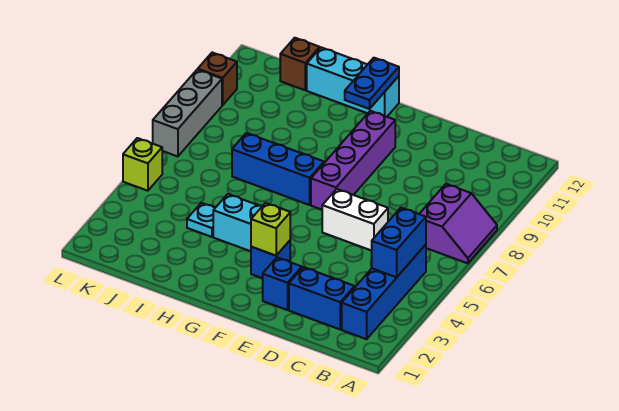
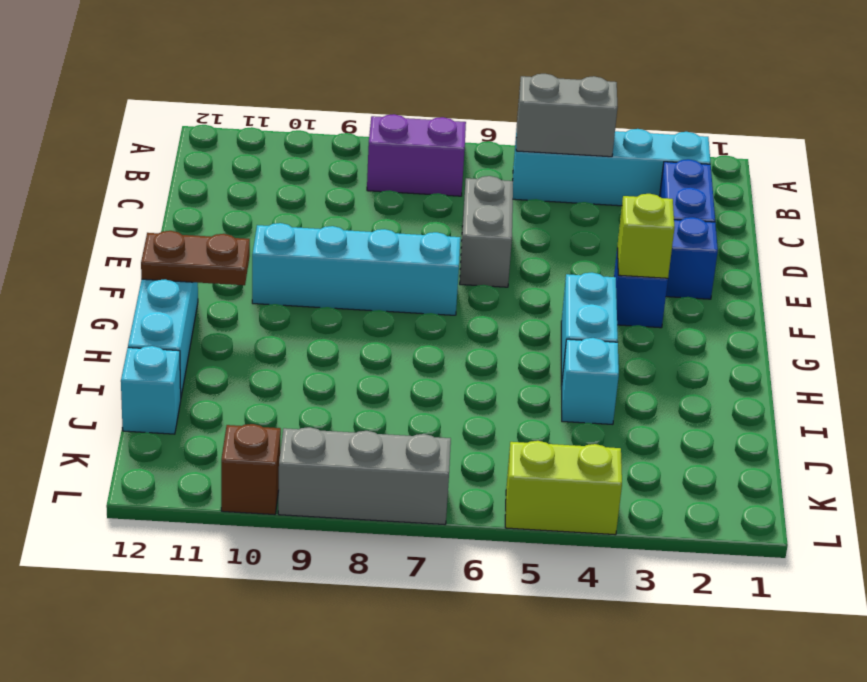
blue brick B2:B5 level 1 -> cyan brick B2:B5 level 1
blue brick B4:B5 level 2 -> grey brick B4:B5 level 2
white brick D6:E6 level 1 -> grey brick D6:E6 level 1
purple brick F7:F10 level 1 -> cyan brick F7:F10 level 1
blue brick G7:I7 level 1 -> none
blue plate G11:G12 level 2 -> brown plate G11:G12 level 2
cyan plate I4 level 1 -> cyan brick I4 level 1
brown brick J12 level 1 -> cyan brick J12 level 1
lime brick L5 level 1 -> lime brick L4:L5 level 1

